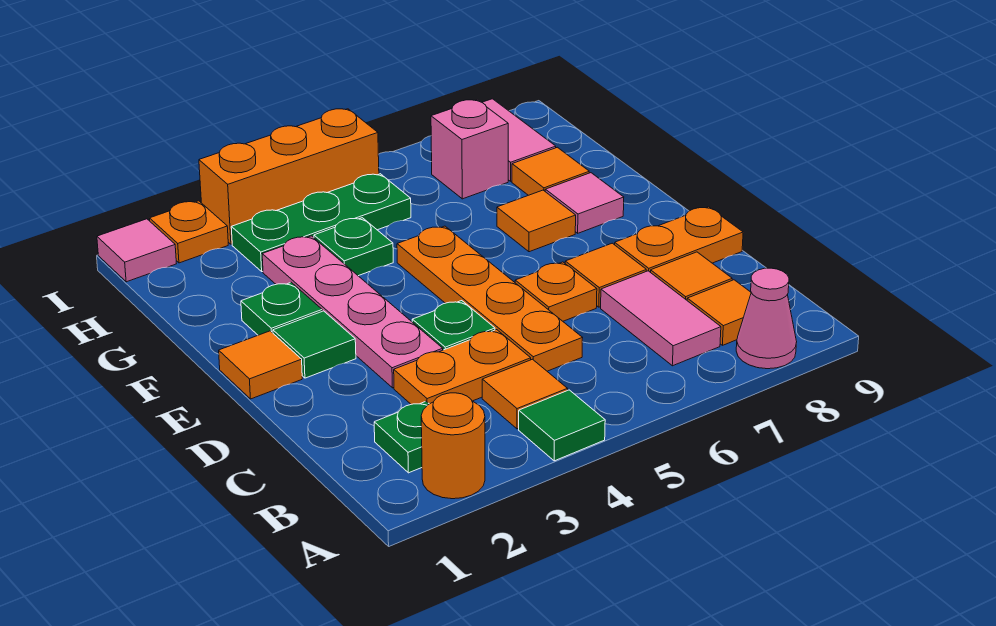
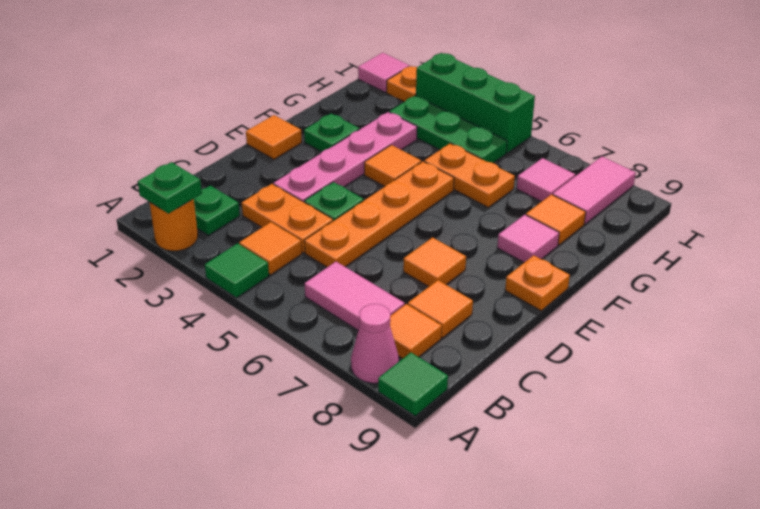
pink tile B7:C7 level 1 -> pink tile B6:B7 level 1
orange plate D6 level 1 -> orange plate E9 level 1
orange plate D8:D9 level 1 -> orange plate G5:G6 level 1
green tile E2 level 1 -> green tile A9 level 1
orange tile F7 level 1 -> orange tile F4 level 1
green plate G4 level 1 -> green plate A2 level 2
pink brick H7 level 1 -> pink tile H7 level 1
orange brick I3:I5 level 1 -> green brick I3:I5 level 1

